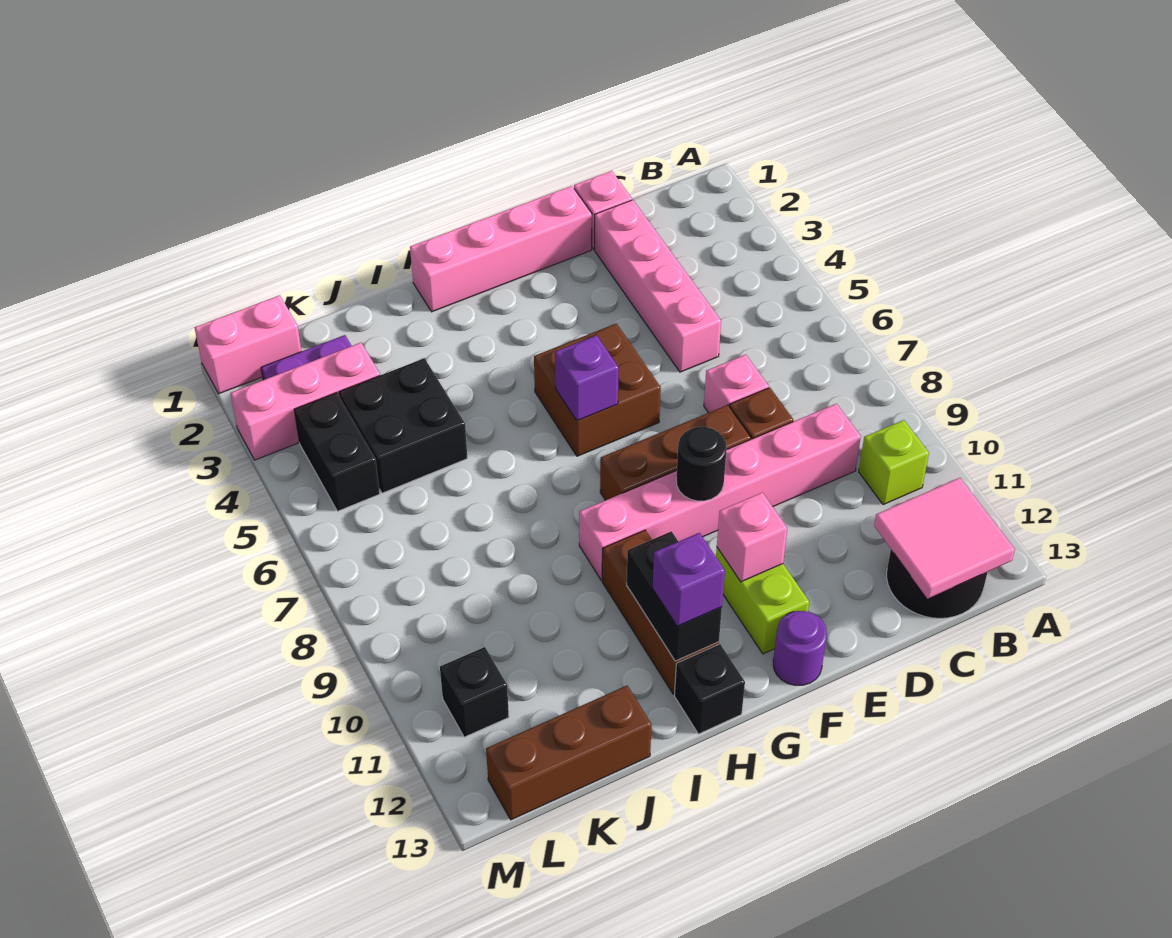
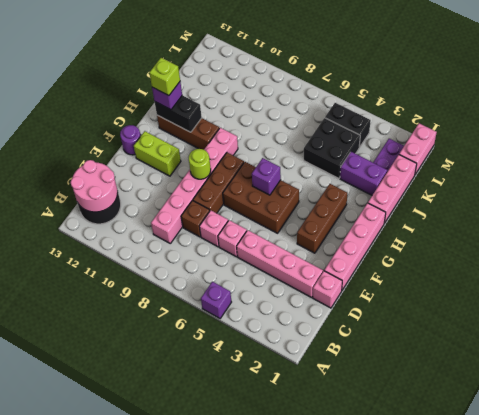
none -> purple brick A5 level 1
lime brick B10 level 1 -> lime brick H12 level 4
pink tile B12:C13 level 2 -> pink round brick B12:C13 level 2
brown brick F5:G6 level 1 -> brown brick F5:G7 level 1
black round brick F9 level 2 -> lime round brick F9 level 2
pink brick F11 level 2 -> pink brick D6 level 1
black brick H13 level 1 -> none
none -> purple brick J2:J3 level 1
brown brick J13:L13 level 1 -> brown brick F3:H3 level 1
pink brick K3:M3 level 1 -> pink brick I1:K1 level 1
black brick L11 level 1 -> none

